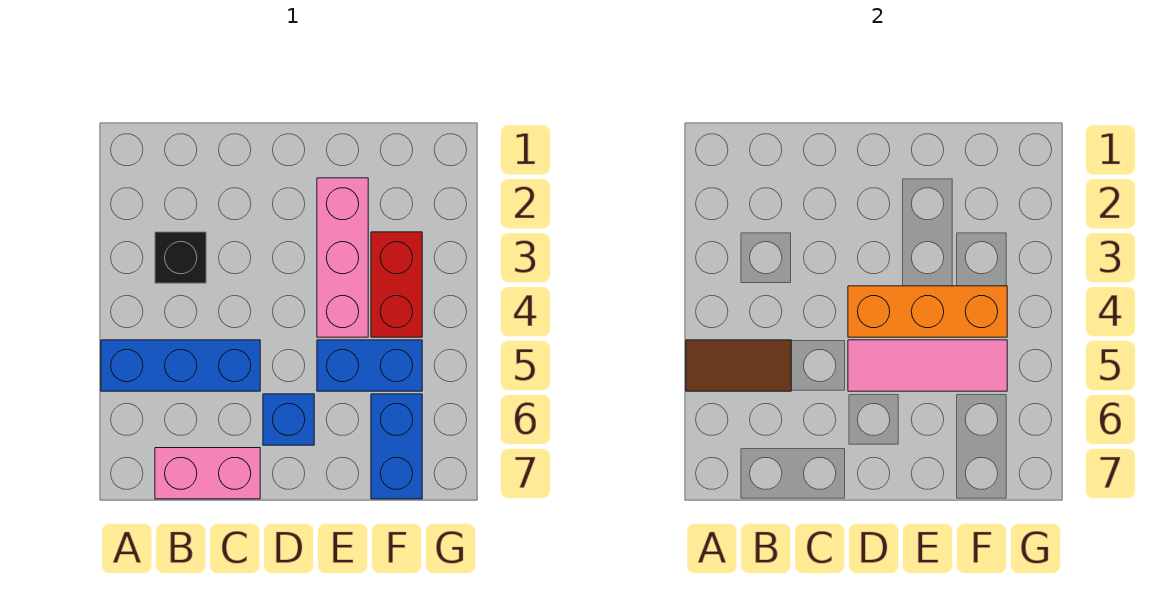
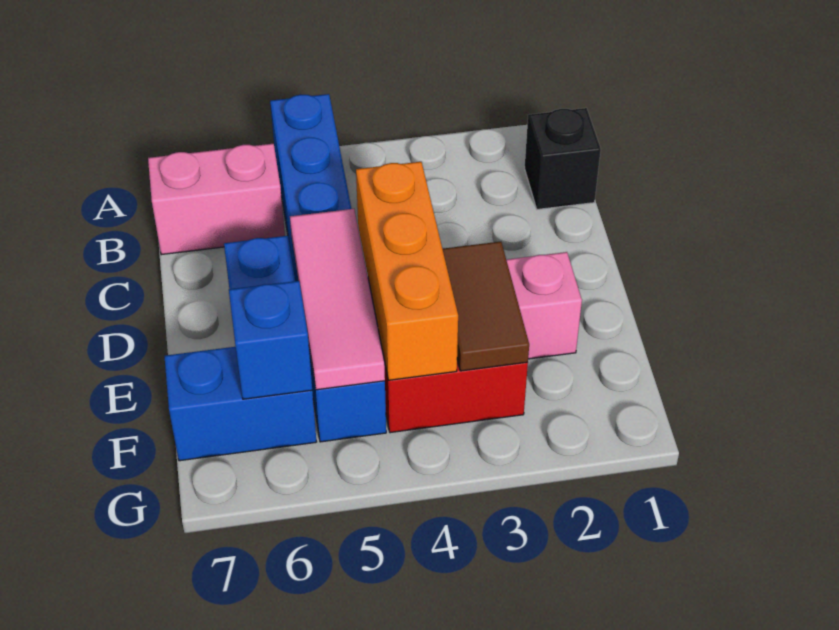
brown tile A5:B5 level 2 -> brown tile E3:F3 level 2
black brick B3 level 1 -> black brick B1 level 1
pink brick B7:C7 level 1 -> pink brick B6:B7 level 1
none -> blue brick F6 level 2

